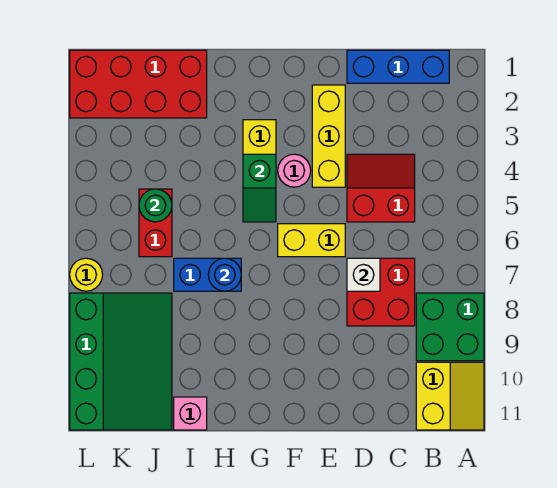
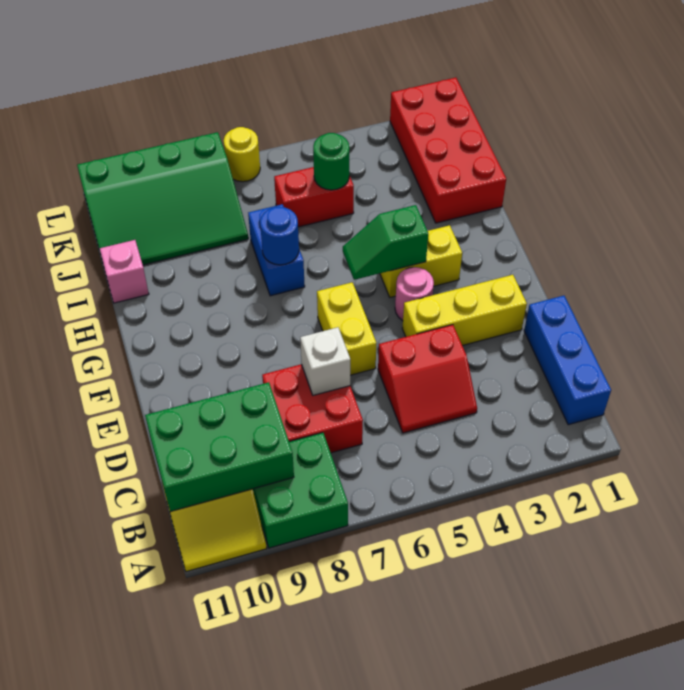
none -> green brick B9:C11 level 2
red slope C4:D5 level 1 top 5 -> red slope C4:D5 level 1 top D

